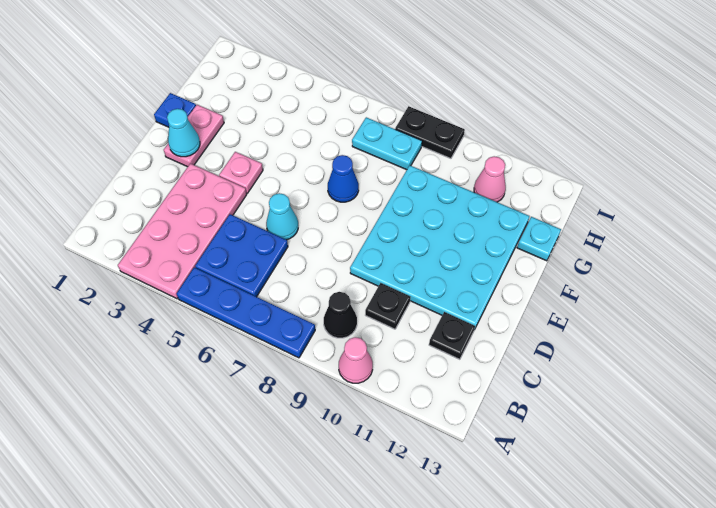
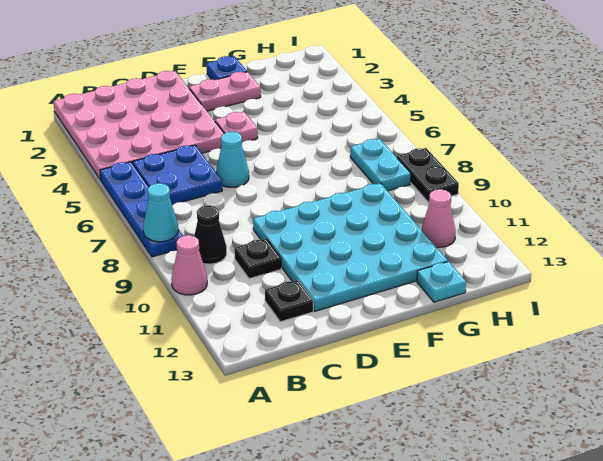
pink plate A3:D4 level 1 -> pink plate A1:D4 level 1
cyan cone E2 level 2 -> cyan cone A8 level 2
blue cone F7 level 1 -> none

